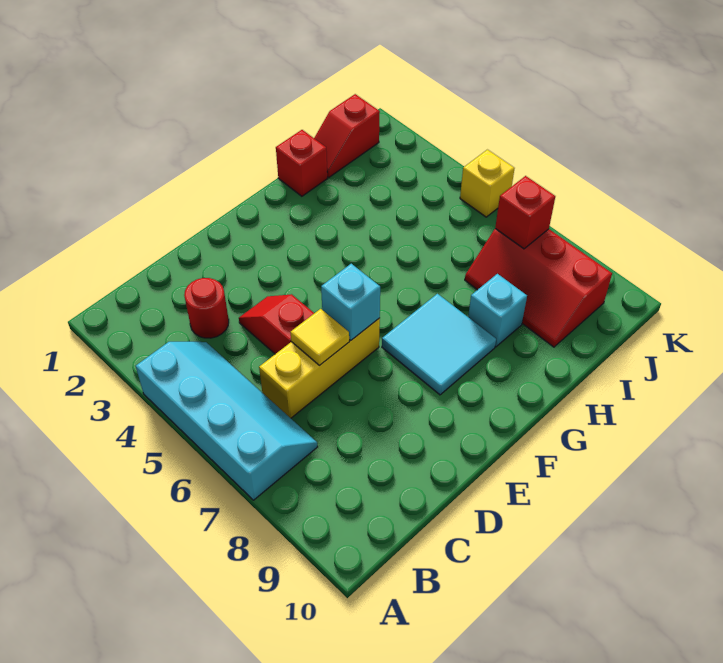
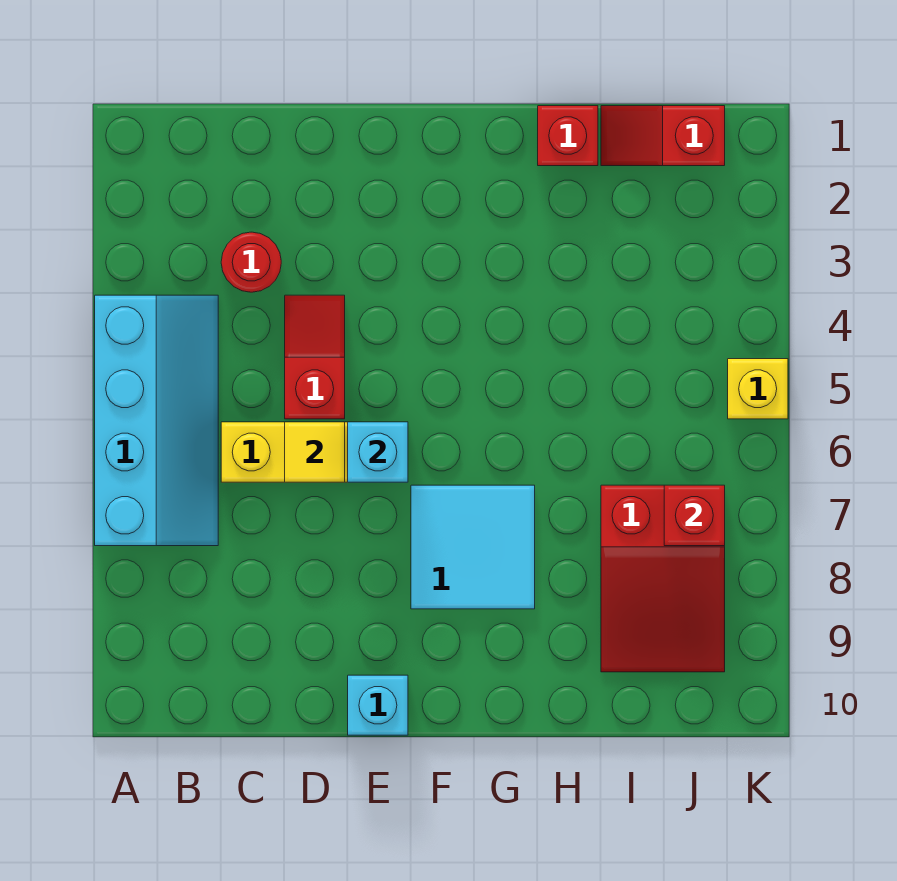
cyan brick H8 level 1 -> cyan brick E10 level 1
red slope I7:J9 level 1 top J -> red slope I7:J9 level 1 top 7

